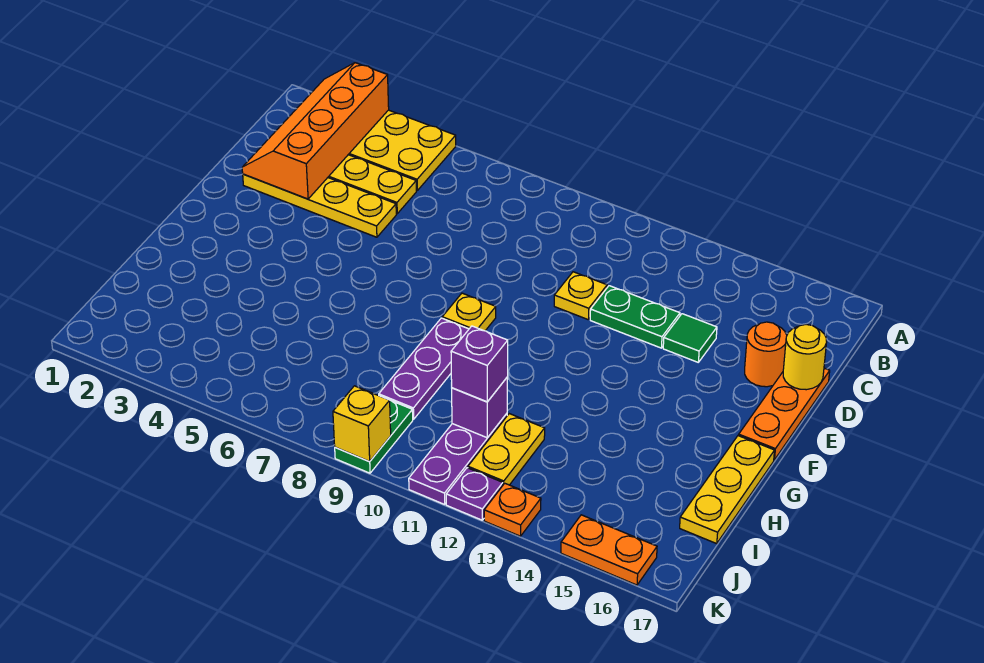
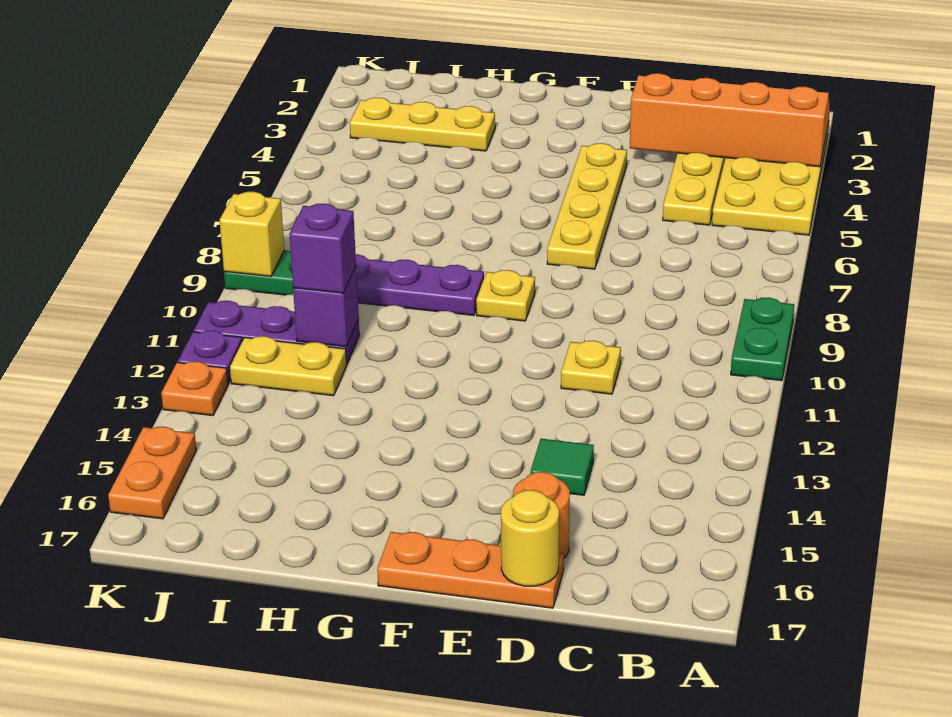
yellow plate D2:D5 level 1 -> yellow plate E4:E7 level 1
green plate D12:D13 level 1 -> green plate A9:A10 level 1
yellow plate G17:I17 level 1 -> yellow plate H3:J3 level 1

